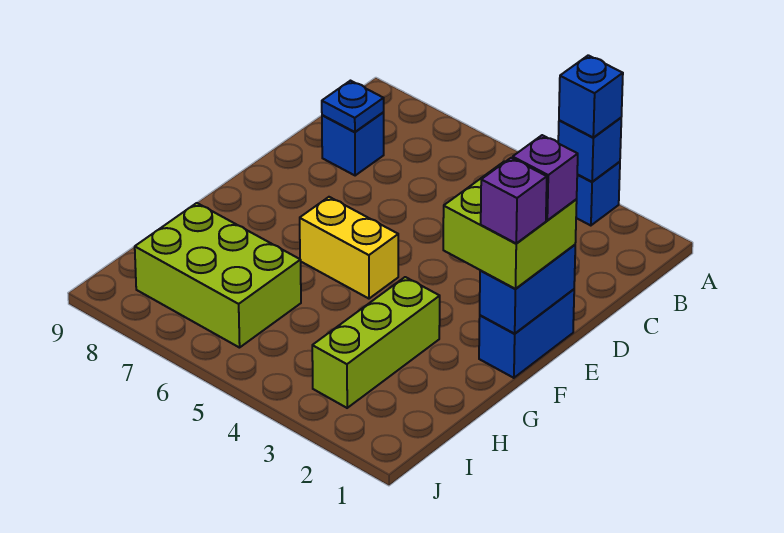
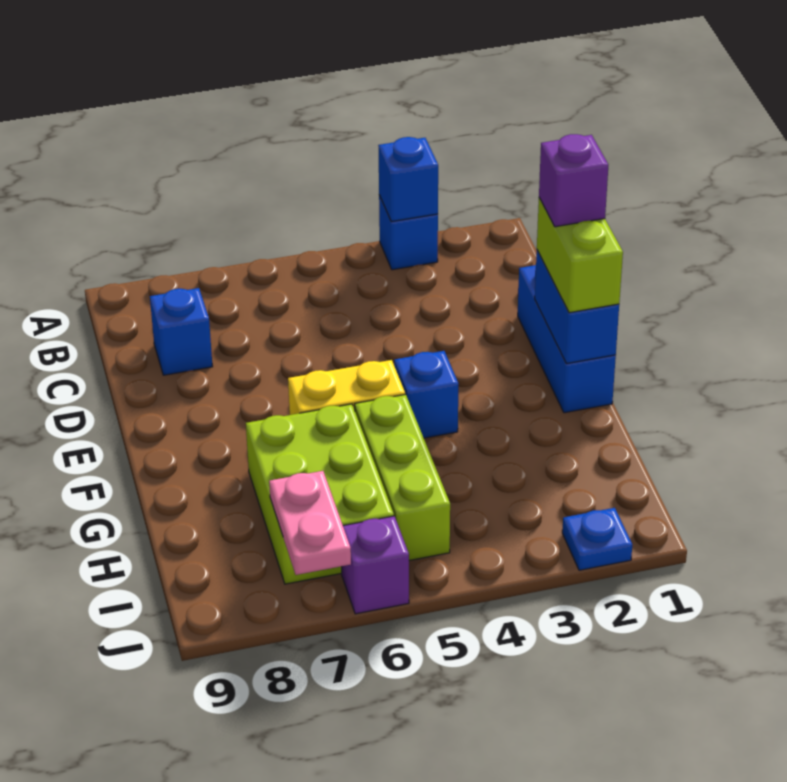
blue brick A3 level 3 -> blue brick F4 level 1
blue plate C8 level 2 -> blue plate J2 level 1
blue brick E1:F1 level 1 -> blue brick D1:F1 level 1
lime brick E1:F2 level 3 -> lime brick E1:F1 level 3
purple brick F1 level 4 -> purple brick J6 level 1
lime brick G3:I3 level 1 -> lime brick G5:I5 level 1
lime brick H6:I8 level 1 -> lime brick G6:I7 level 1
none -> pink plate I7:J7 level 2

